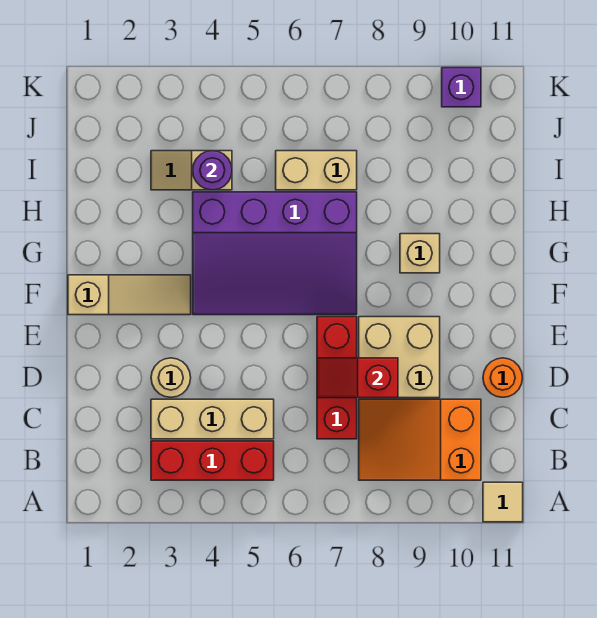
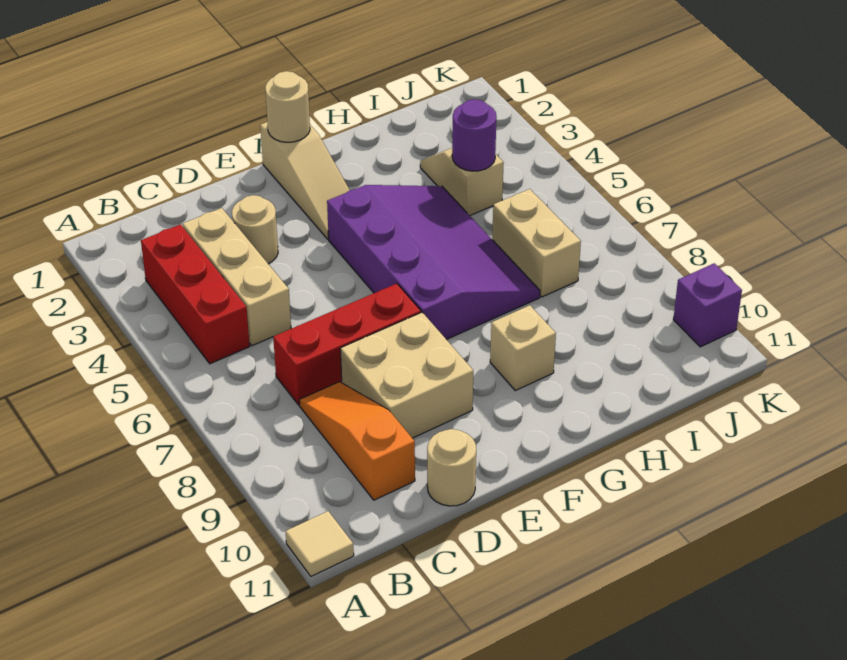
orange slope B8:C10 level 1 top 10 -> orange slope C8:C10 level 1 top 10
red slope D7:D8 level 2 top 8 -> none
orange round brick D11 level 1 -> tan round brick D11 level 1
none -> tan round brick F1 level 2
purple slope F4:H7 level 1 top H -> purple slope F4:H7 level 1 top F

